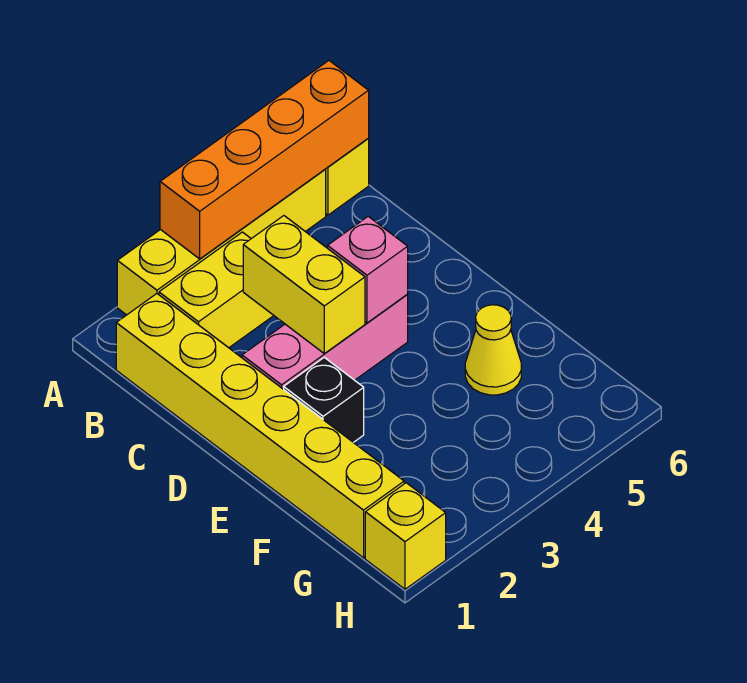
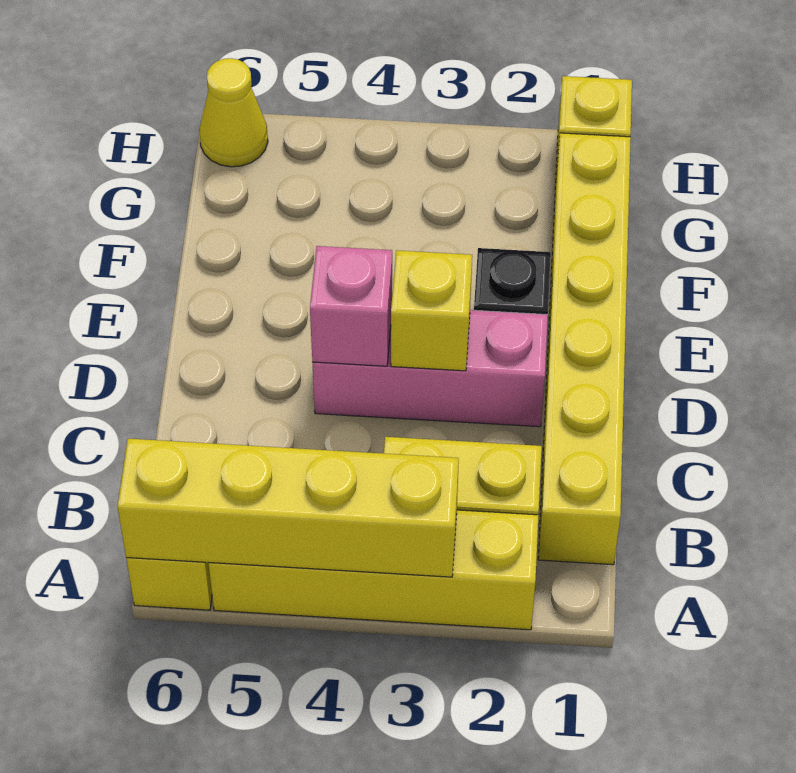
orange brick A3:A6 level 2 -> yellow brick A3:A6 level 2
yellow brick C3:D3 level 2 -> yellow brick D3 level 2
yellow cone F5 level 1 -> yellow cone H6 level 1

